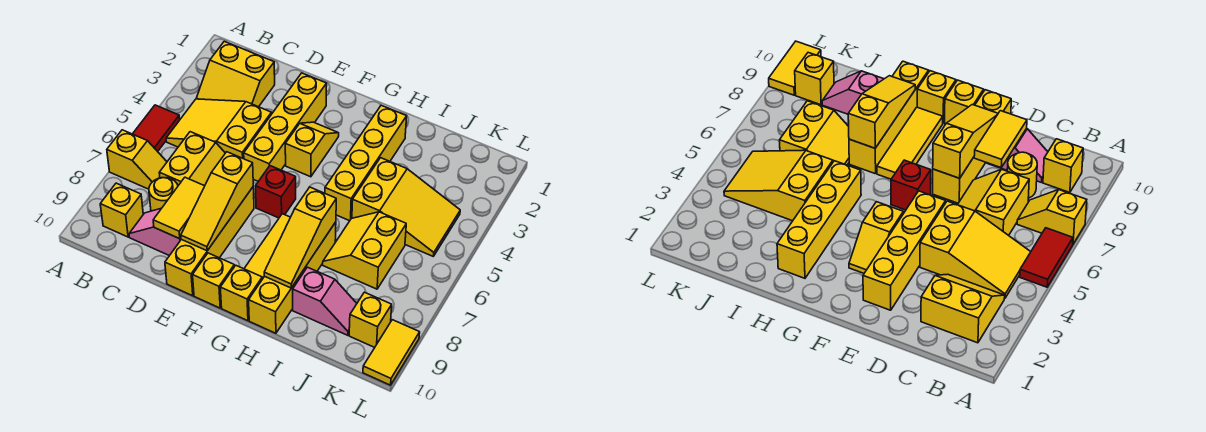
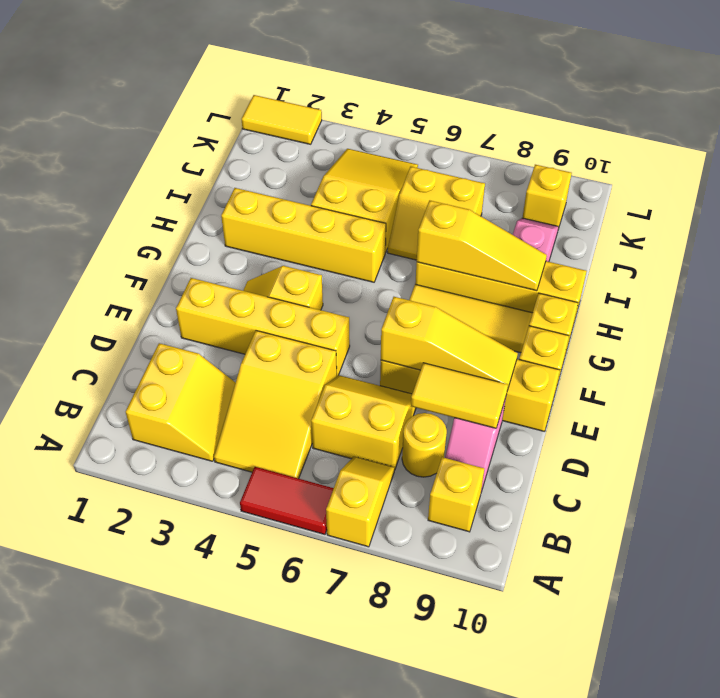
red brick F6 level 1 -> none
yellow tile L9:L10 level 1 -> yellow tile L1:L2 level 1

